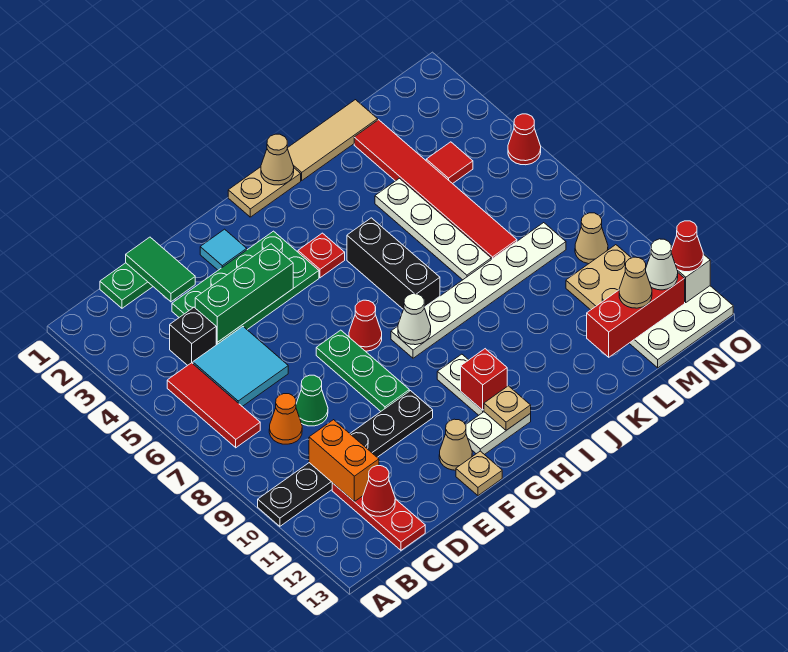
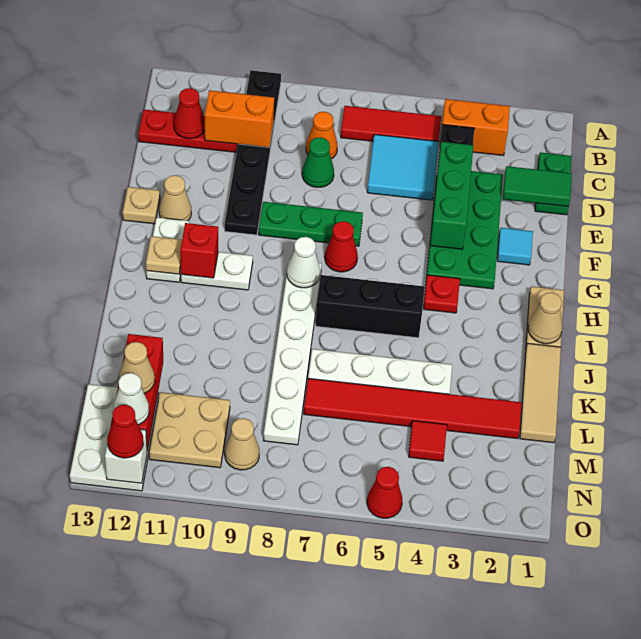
none -> orange brick B3:B4 level 1

